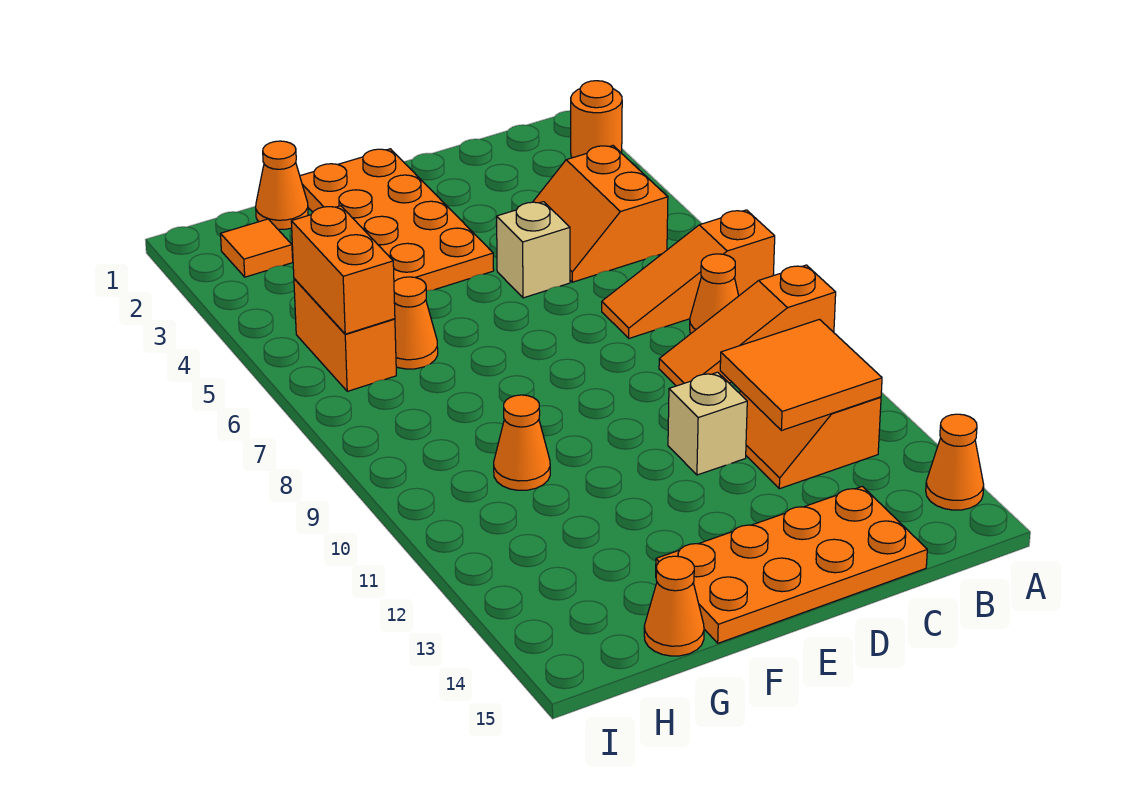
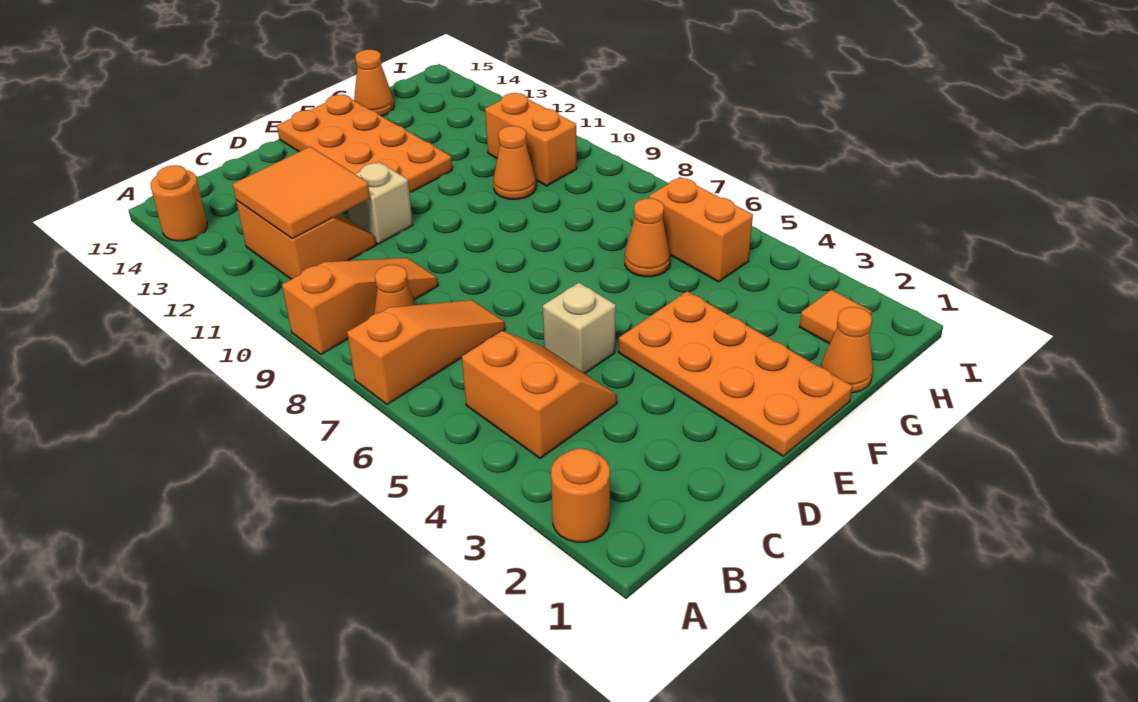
orange cone A14 level 1 -> orange round brick A14 level 1
orange plate C14:F15 level 1 -> orange plate E12:F15 level 1
orange brick H5:H6 level 2 -> orange brick H10:H11 level 1

